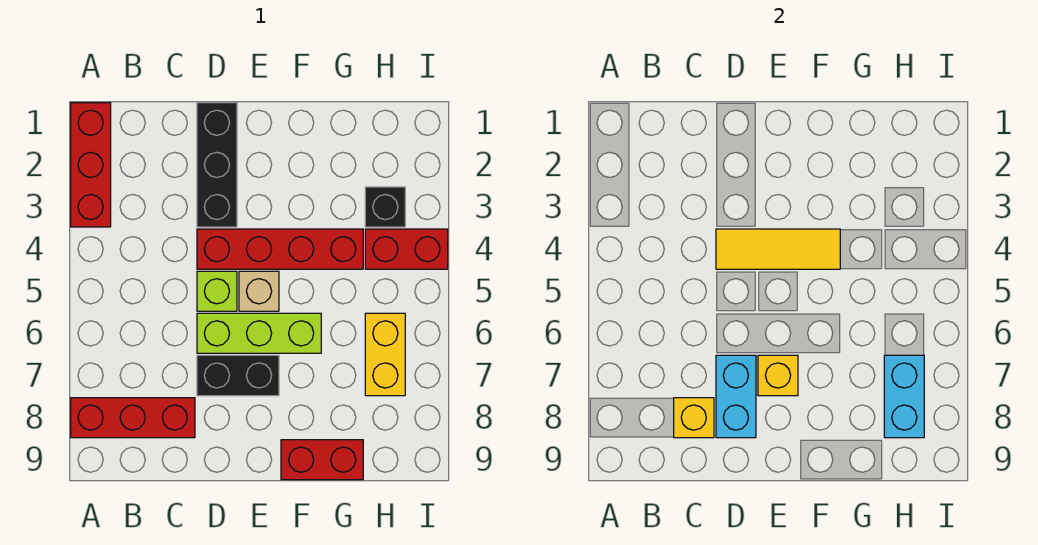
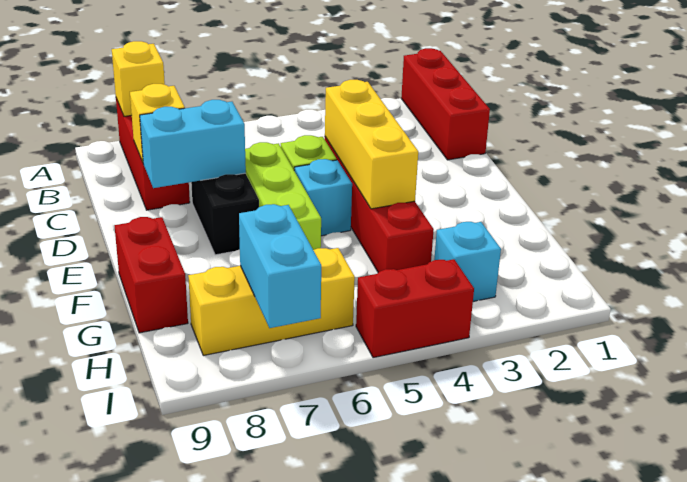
red brick A1:A3 level 1 -> red brick A1:C1 level 1
black brick D1:D3 level 1 -> none
yellow tile D4:F4 level 2 -> yellow brick D4:F4 level 2
tan brick E5 level 1 -> cyan brick E5 level 1
yellow brick E7 level 2 -> yellow brick A8 level 2
black brick H3 level 1 -> cyan brick H3 level 1
red brick H4:I4 level 1 -> red brick I4:I5 level 1
yellow brick H6:H7 level 1 -> yellow brick H6:H8 level 1
cyan brick H7:H8 level 2 -> cyan brick H7:I7 level 2

